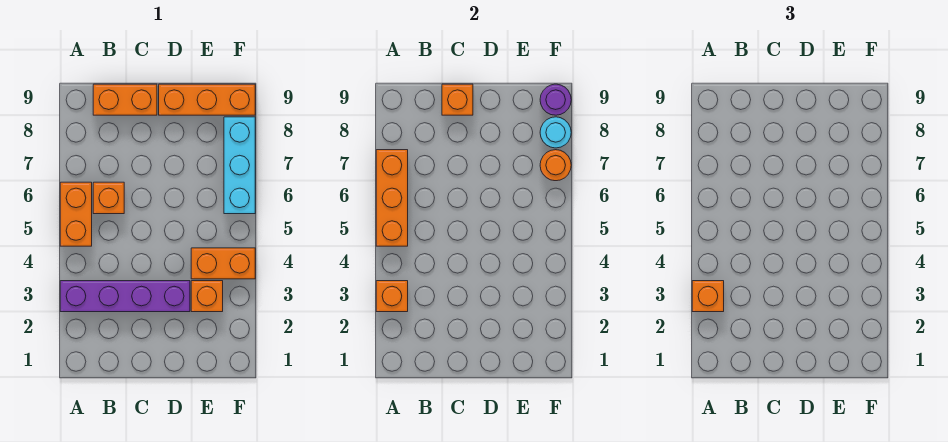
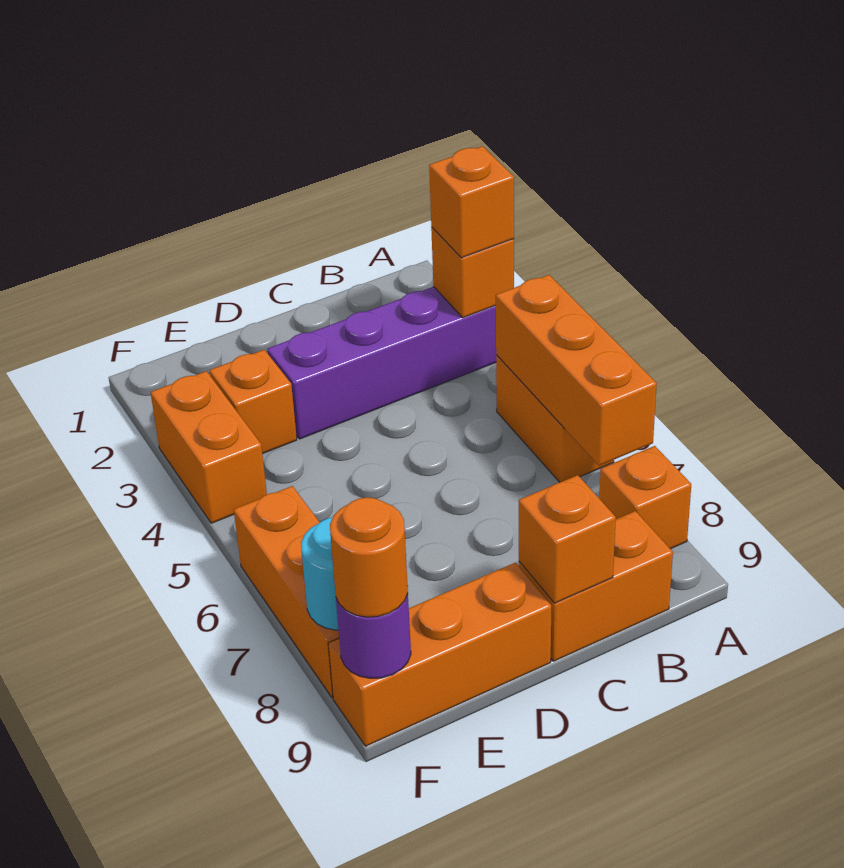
orange brick B6 level 1 -> orange brick A8 level 1
orange brick E4:F4 level 1 -> orange brick F3:F4 level 1
cyan brick F6:F8 level 1 -> orange brick F6:F8 level 1
orange round brick F7 level 2 -> orange round brick F9 level 3

